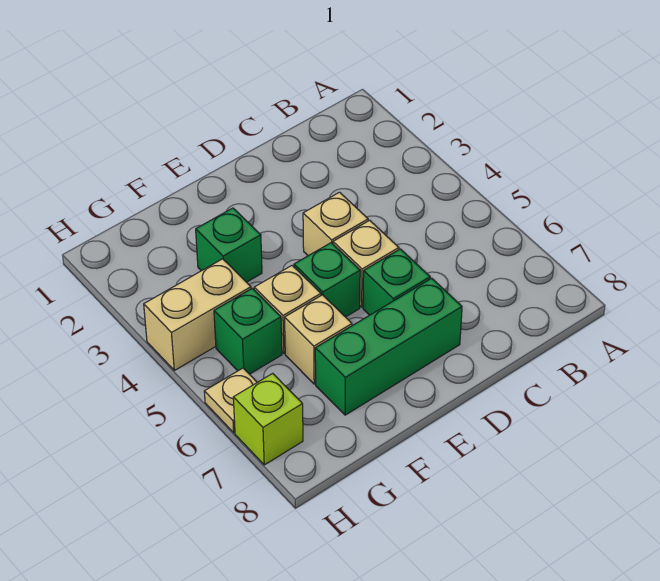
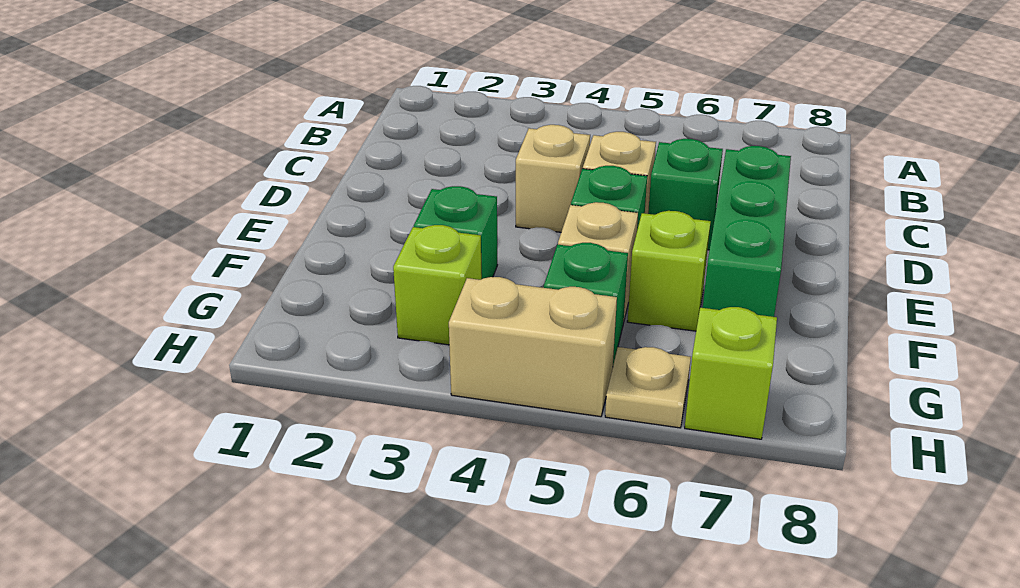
tan brick F6 level 1 -> lime brick F6 level 1
none -> lime brick G3 level 1
tan brick G4:H4 level 1 -> tan brick H4:H5 level 1

